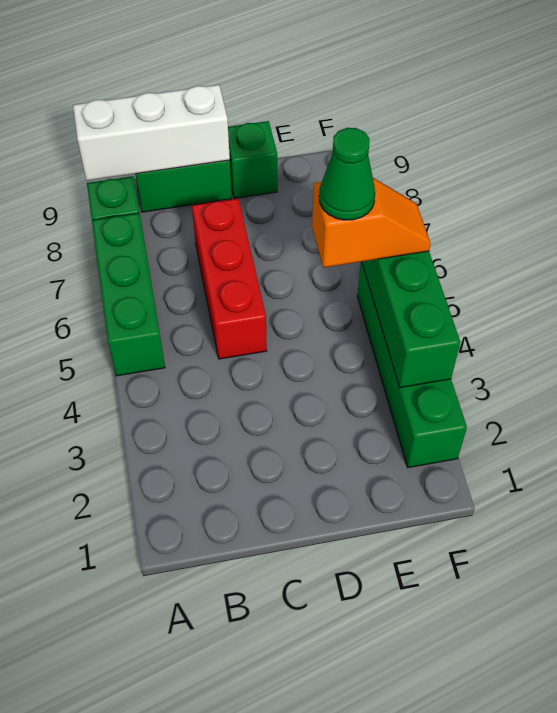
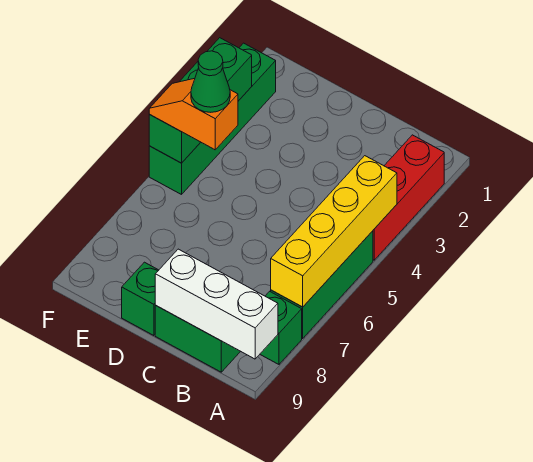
none -> yellow brick A4:A7 level 2
red brick C5:C7 level 1 -> red brick A2:A4 level 1

